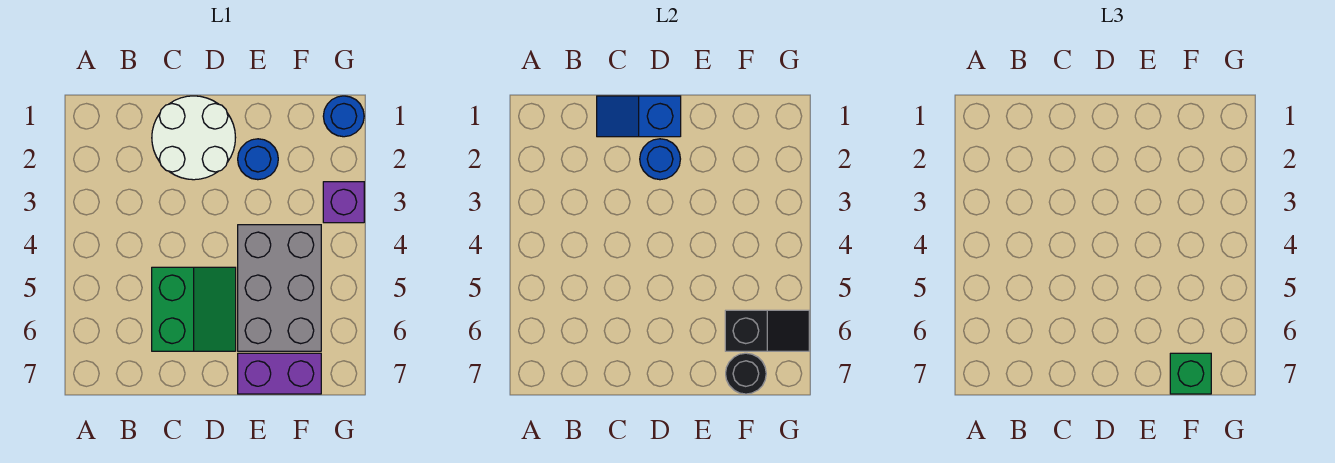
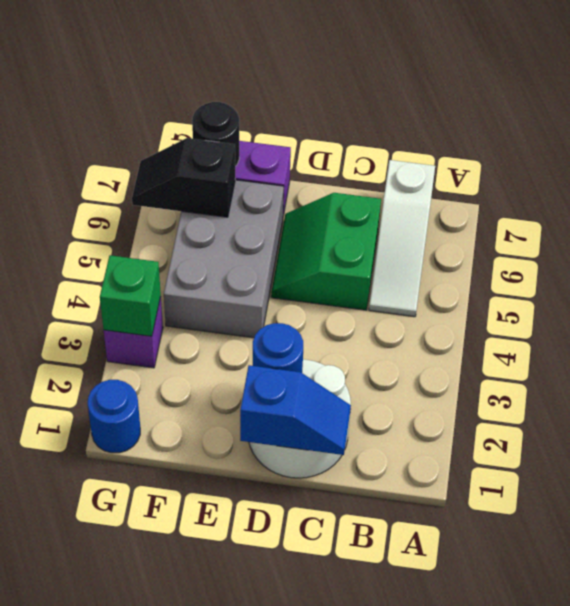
none -> white slope B5:B7 level 1 top 7
blue round brick E2 level 1 -> none
green brick F7 level 3 -> green brick G3 level 2

